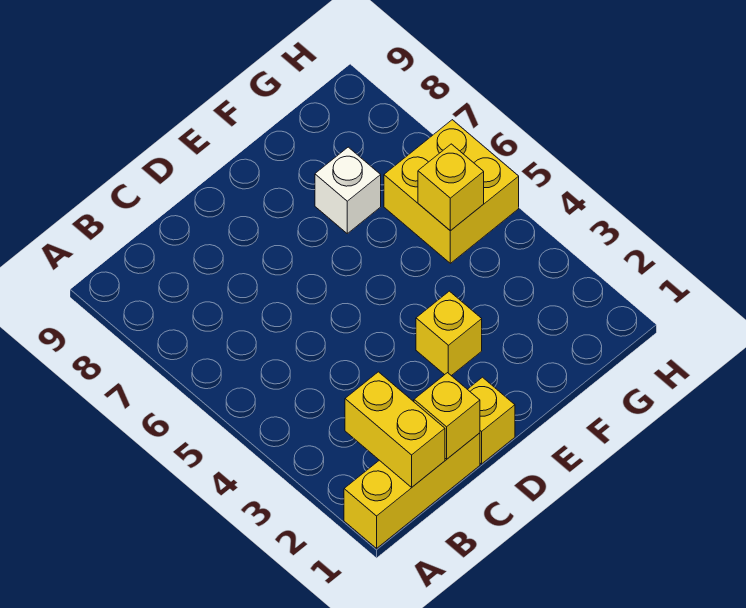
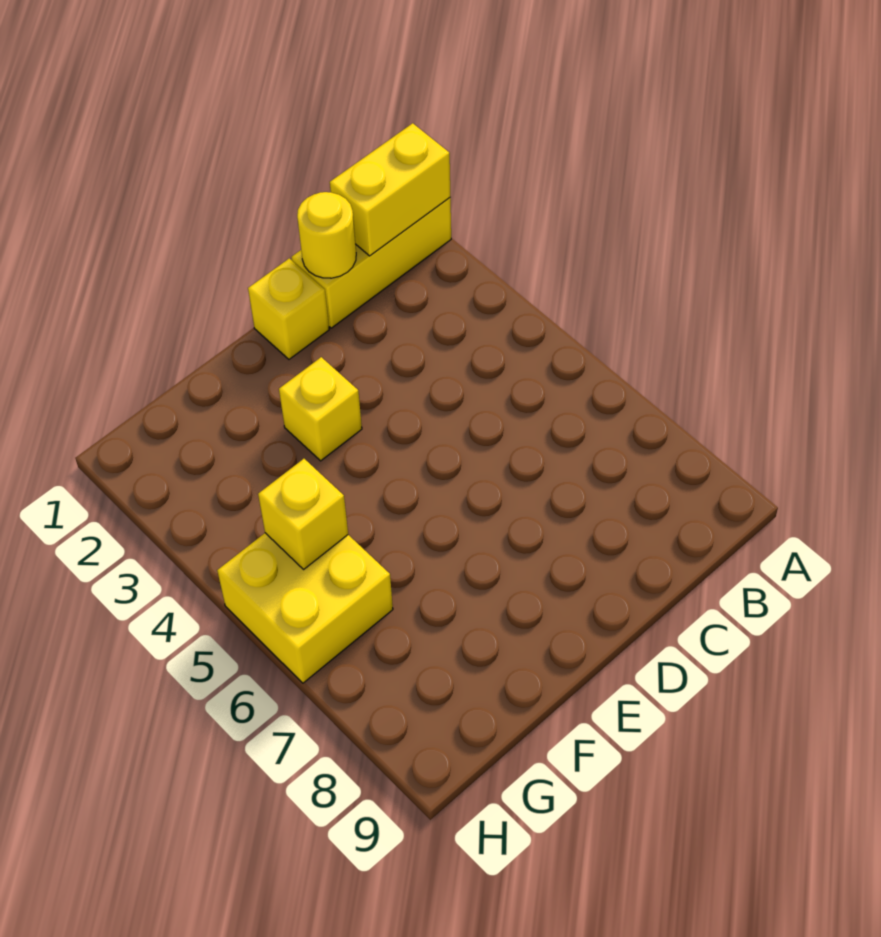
yellow brick B1:B2 level 2 -> yellow brick A1:B1 level 2
yellow brick C1 level 2 -> yellow round brick C1 level 2
white brick F7 level 1 -> none

